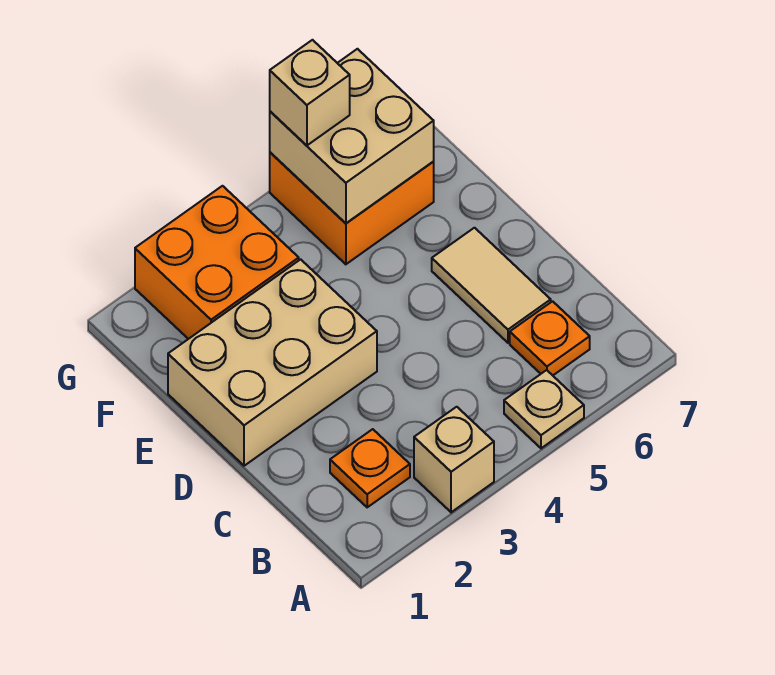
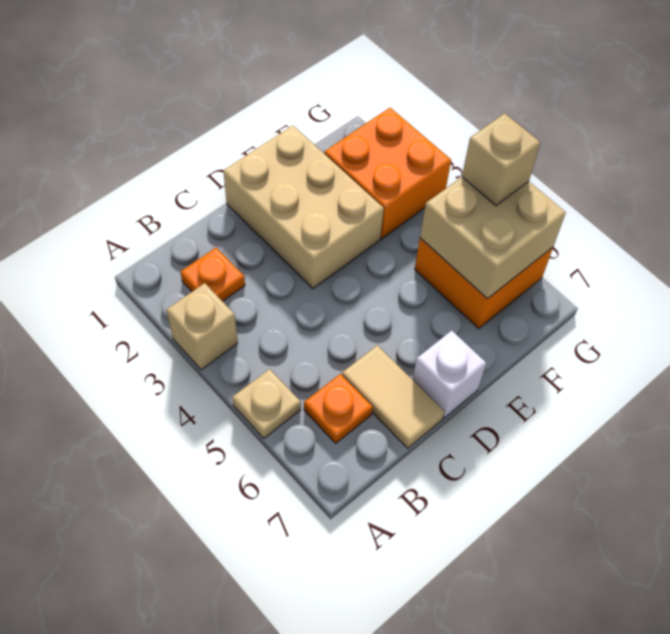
tan tile C6:D6 level 1 -> tan tile C6:C7 level 1
none -> white brick D7 level 1

